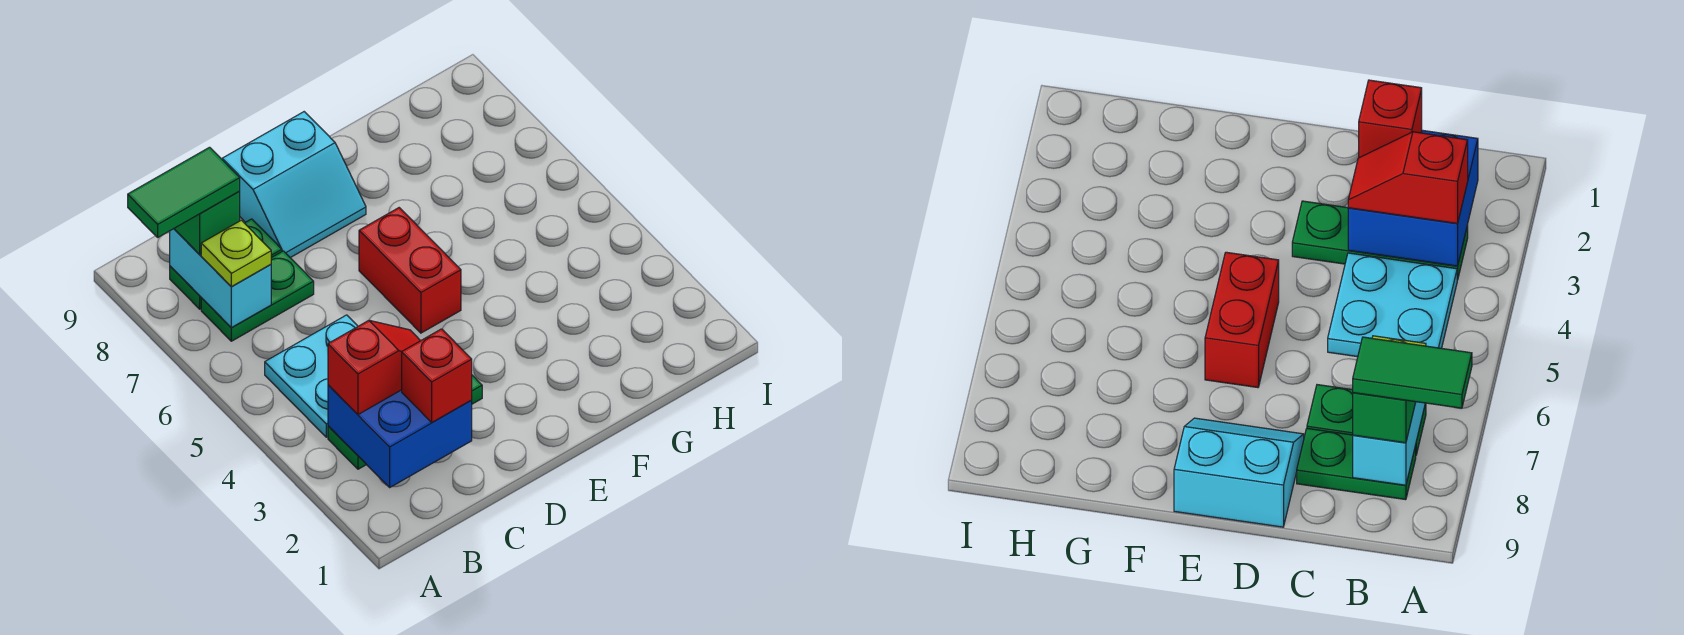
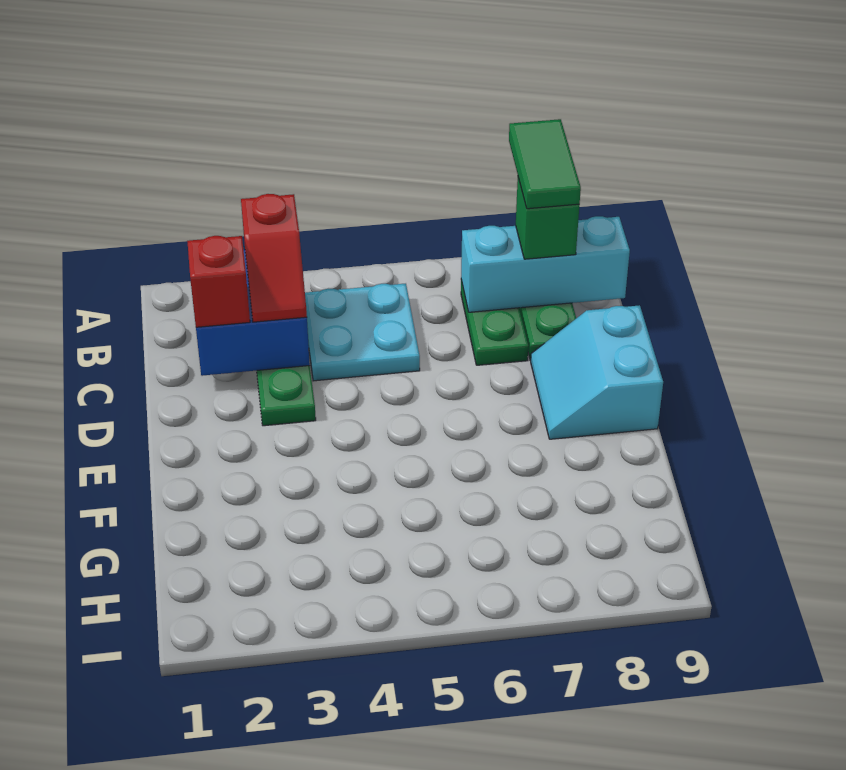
cyan brick B7:B8 level 2 -> cyan brick B7:B9 level 2
lime plate B7 level 3 -> none
red brick E5:E6 level 1 -> none

